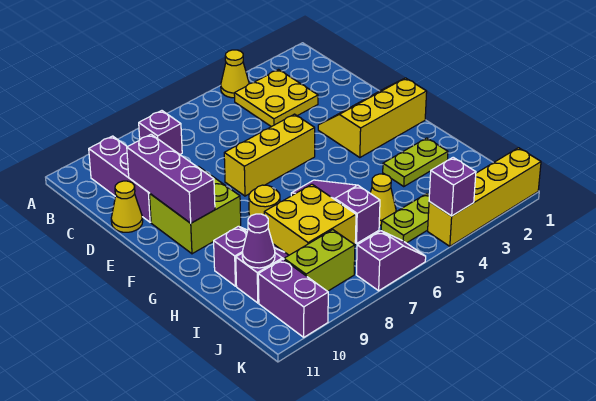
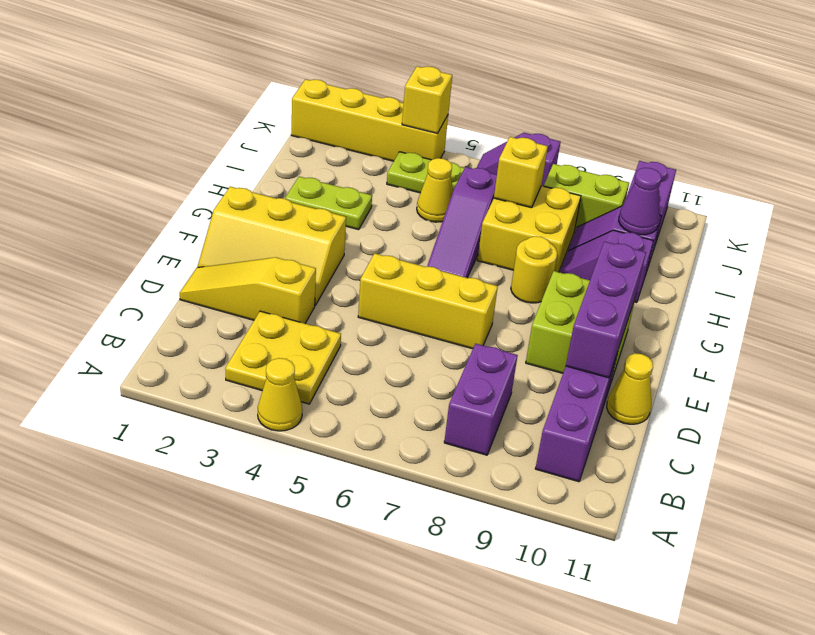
purple brick B8 level 1 -> purple brick B8:C8 level 1
none -> yellow slope D1:D3 level 1 top 3
none -> yellow brick I7 level 2
purple brick K4 level 2 -> yellow brick K4 level 2

